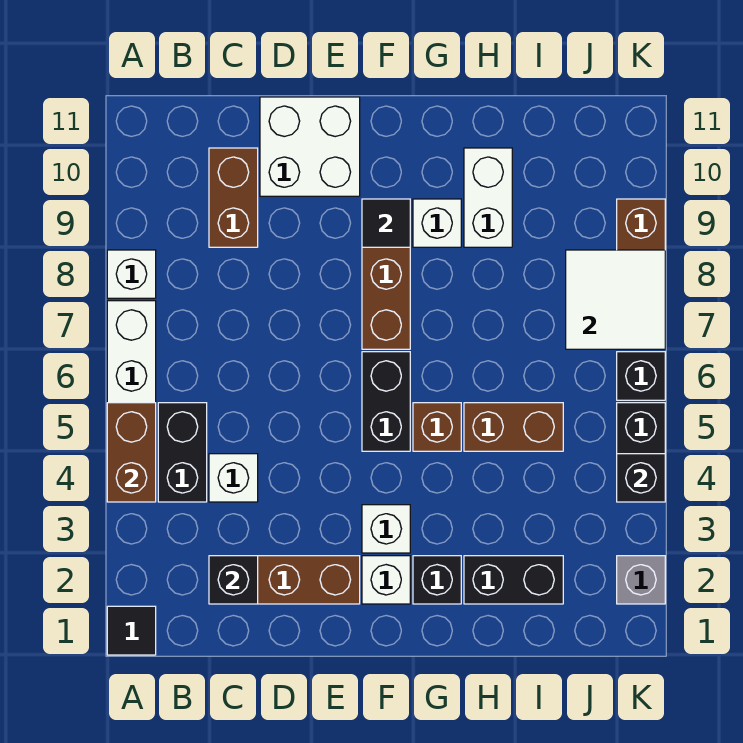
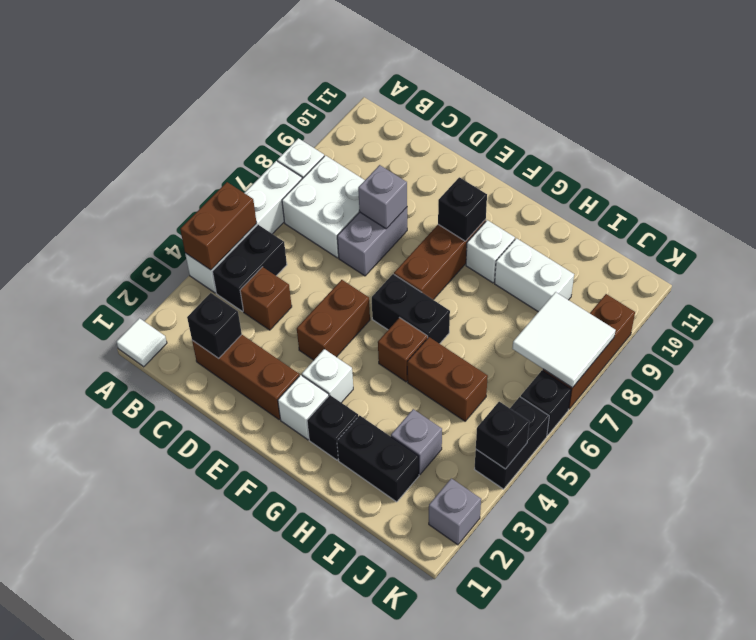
black tile A1 level 1 -> white tile A1 level 1
white brick C4 level 1 -> brown brick C4 level 1
brown brick C9:C10 level 1 -> brown brick E4:E5 level 1
none -> grey brick D7:D8 level 1
none -> grey brick D8 level 2
white brick D10:E11 level 1 -> white brick B7:C8 level 1
black brick F5:F6 level 1 -> black brick F6:G6 level 1
black tile F9 level 2 -> black brick F9 level 2
white brick H9:H10 level 1 -> white brick H9:I9 level 1
none -> grey brick I3 level 1

